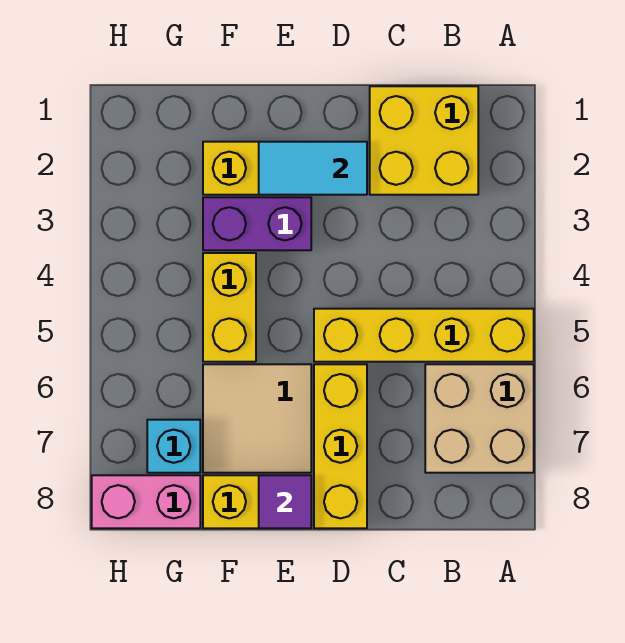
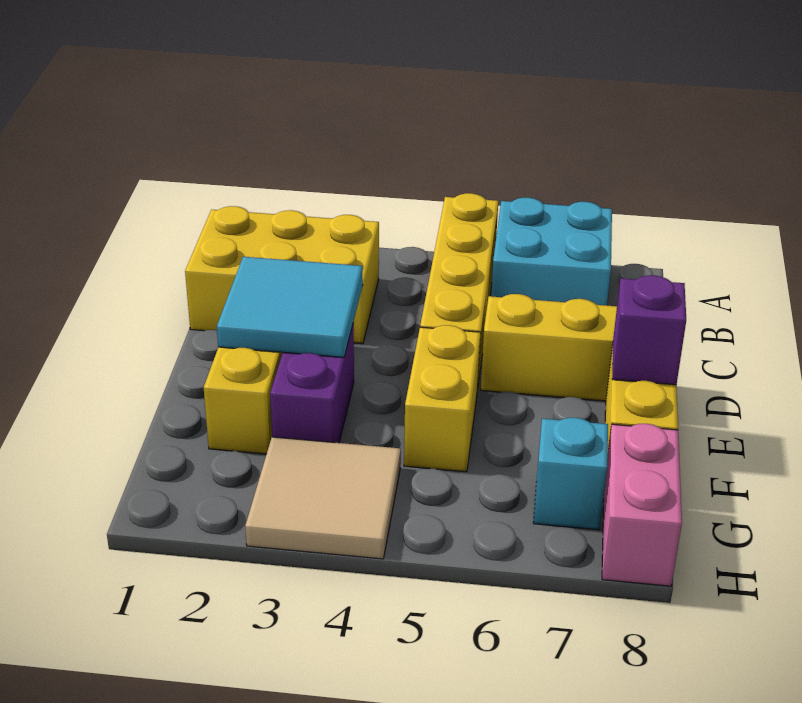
tan brick A6:B7 level 1 -> cyan brick A6:B7 level 1
yellow brick B1:C2 level 1 -> yellow brick B1:C3 level 1
cyan tile D2:E2 level 2 -> cyan tile D2:E3 level 2
tan tile E6:F7 level 1 -> tan tile G3:H4 level 1
purple tile E8 level 2 -> purple brick E8 level 2
yellow brick F4:F5 level 1 -> yellow brick E5:F5 level 1

